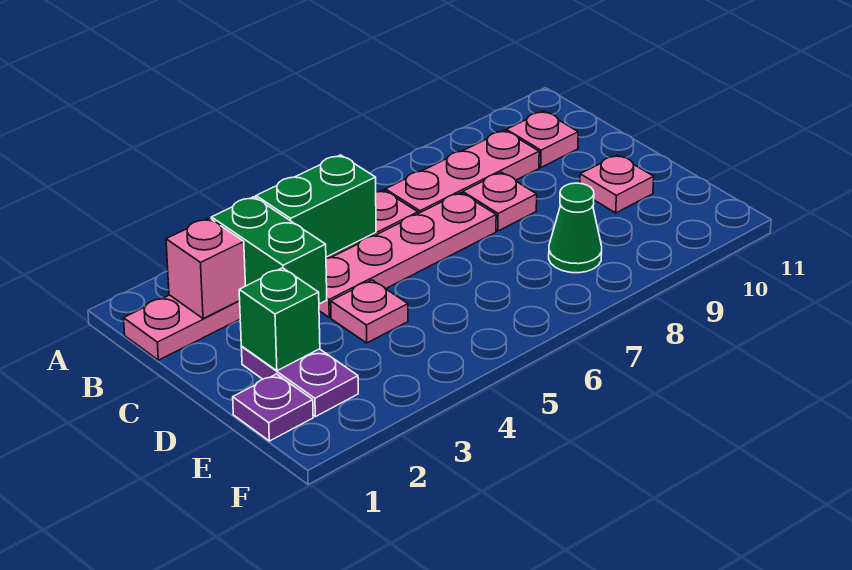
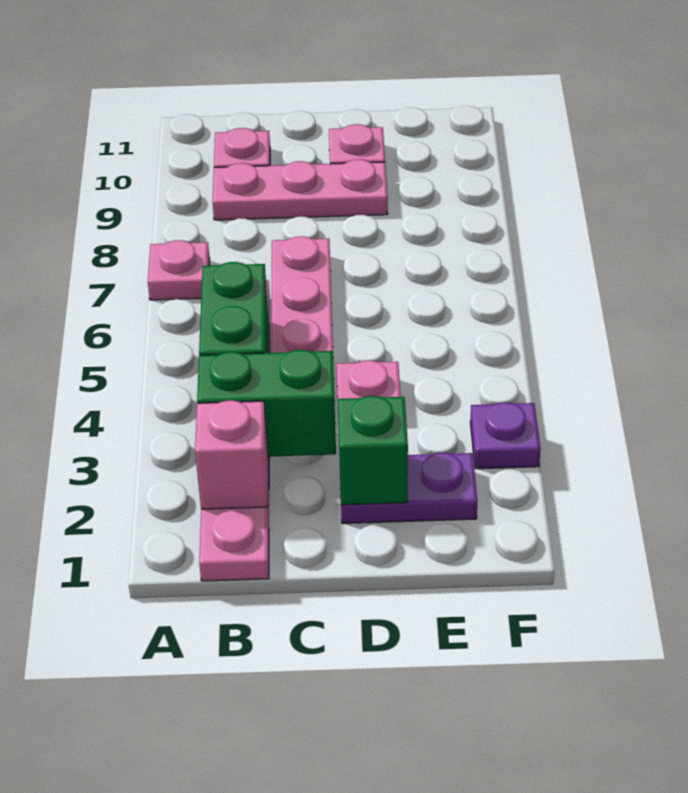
pink plate B7:B9 level 1 -> pink plate B9:D9 level 1
pink plate C8 level 1 -> pink plate A7 level 1
purple plate E1 level 1 -> purple plate F3 level 1
green cone E8 level 1 -> none

